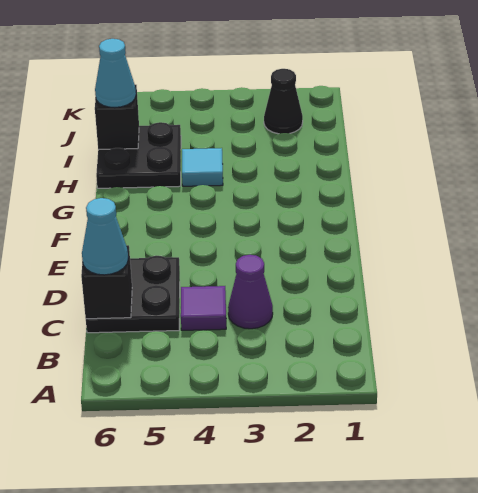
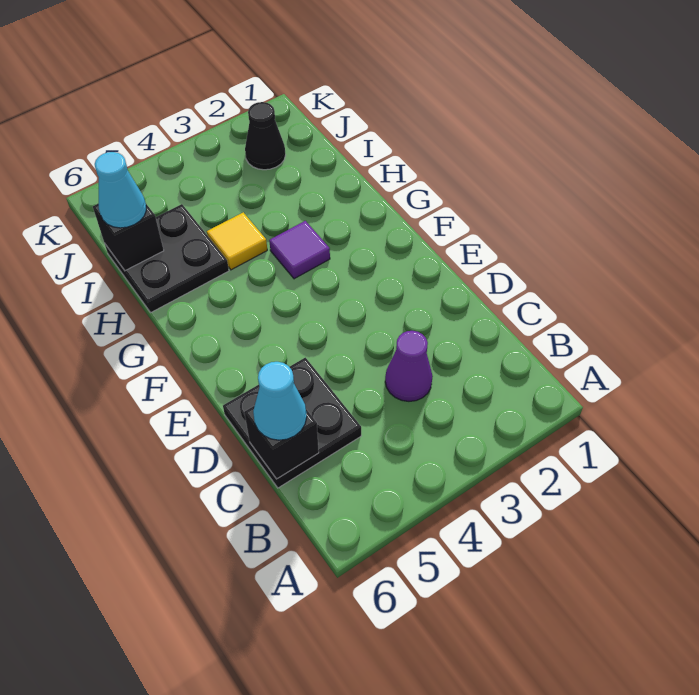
purple tile C4 level 1 -> purple tile G3 level 1
cyan tile H4 level 1 -> yellow tile H4 level 1

